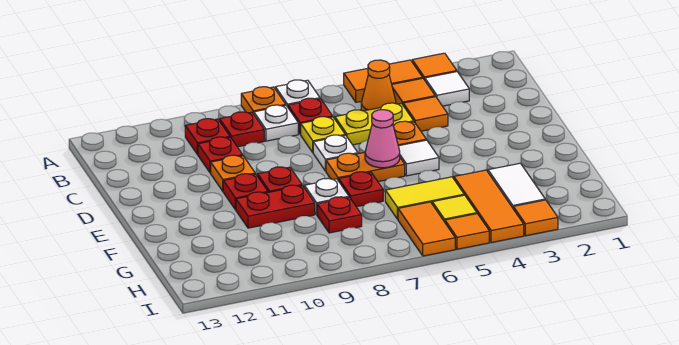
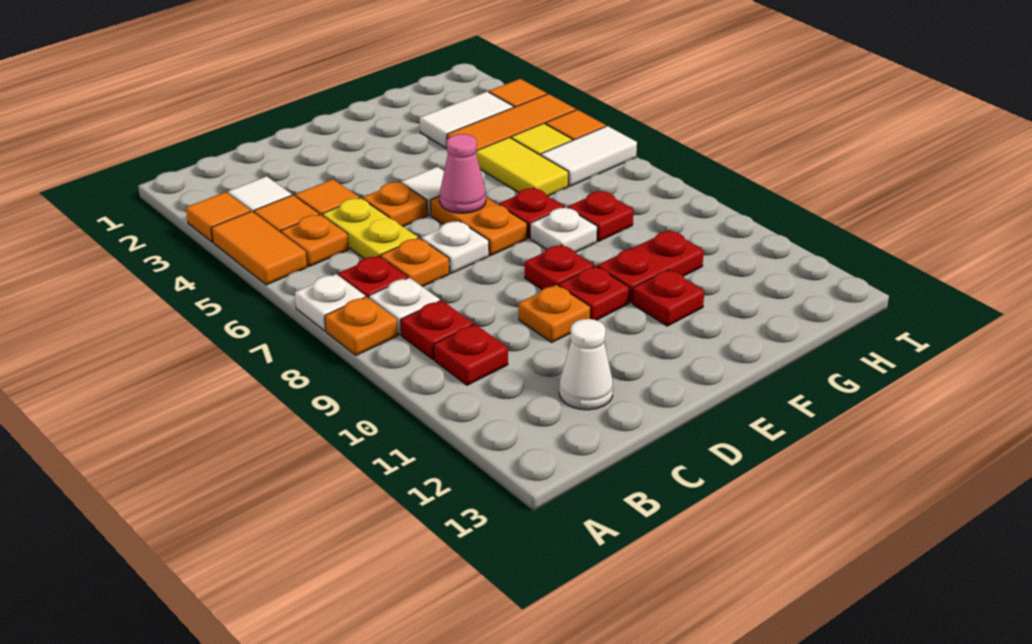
orange cone B5 level 1 -> orange plate B5 level 1
yellow plate C7 level 1 -> orange plate C7 level 1
red plate C10 level 1 -> red plate F11 level 1
none -> white cone C12 level 1
red plate F9:F10 level 1 -> red plate F10:G10 level 1
orange tile H6:I6 level 1 -> white tile H6:I6 level 1

